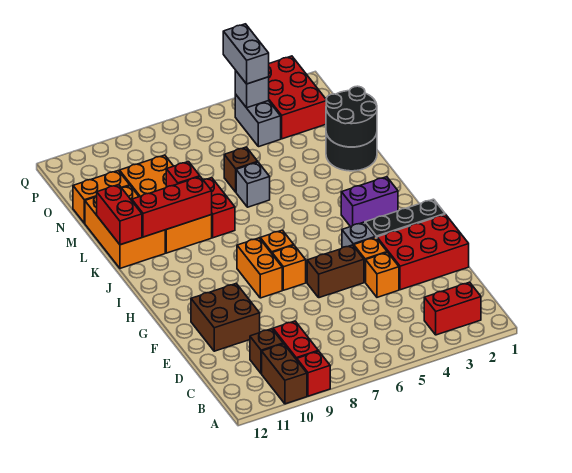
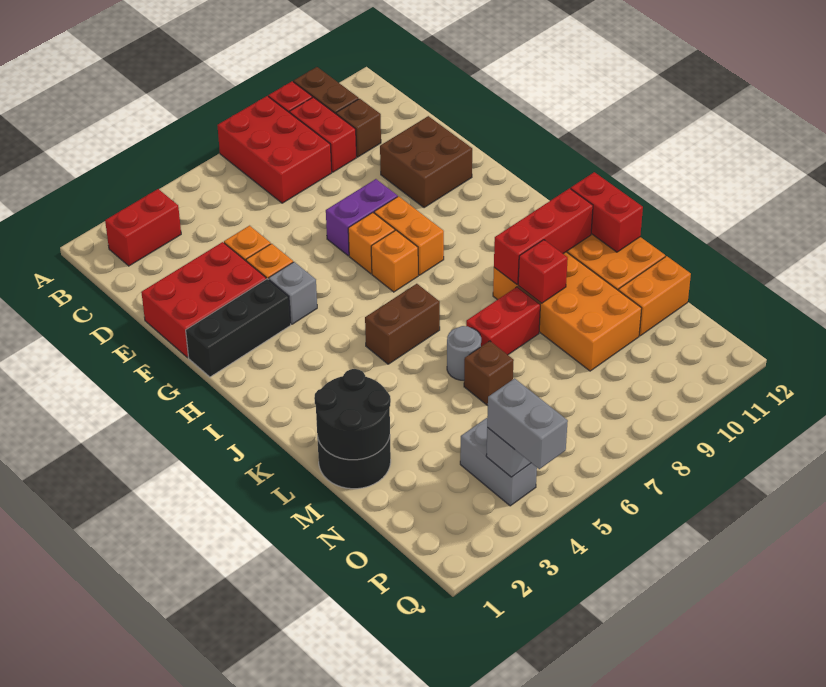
brown brick F5:F6 level 1 -> brown brick J5:J6 level 1
purple brick I2:I3 level 1 -> purple brick F7:F8 level 1
red brick K8:L8 level 1 -> red brick L7:L8 level 1
grey brick L6 level 1 -> grey round brick L6 level 1
red brick O2:Q3 level 1 -> red brick A7:C8 level 1

